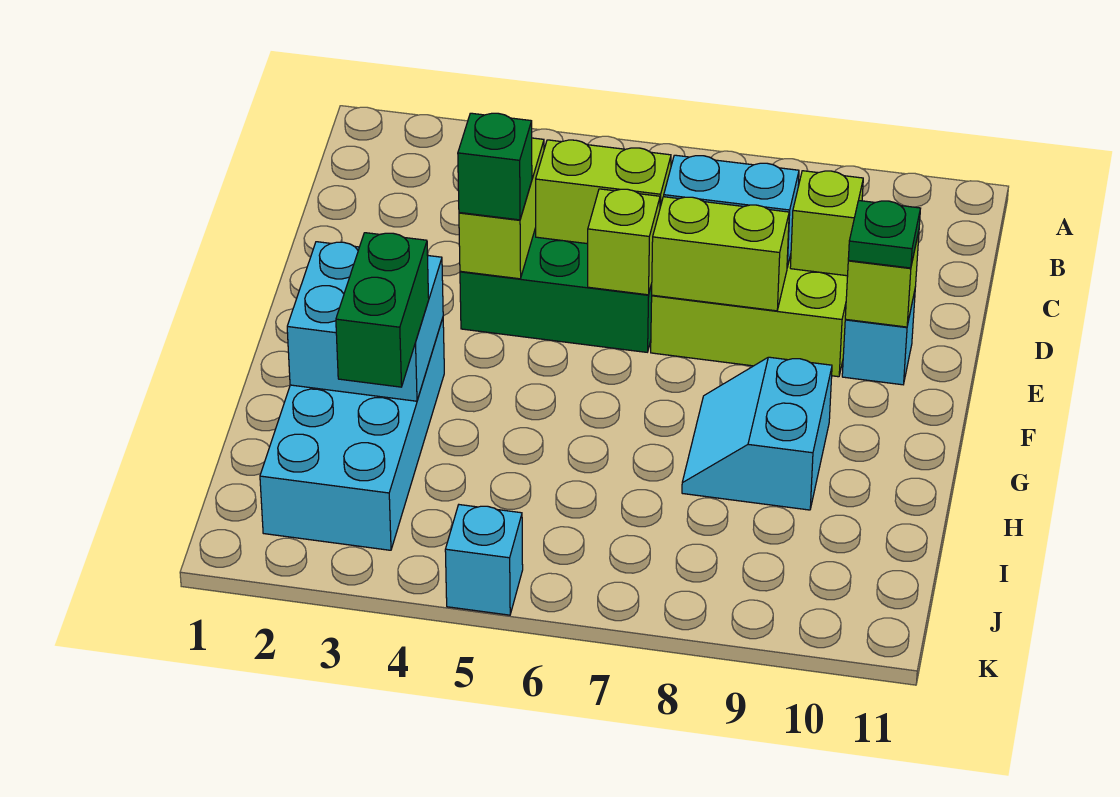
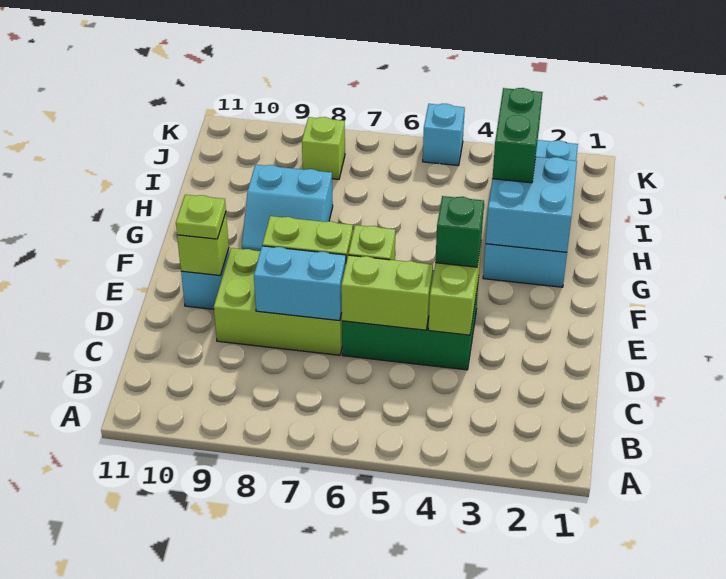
lime brick D9 level 2 -> lime brick J8 level 1
green plate E10 level 3 -> lime plate E10 level 3
cyan slope G8:H9 level 1 top 9 -> cyan slope G8:H9 level 1 top H

